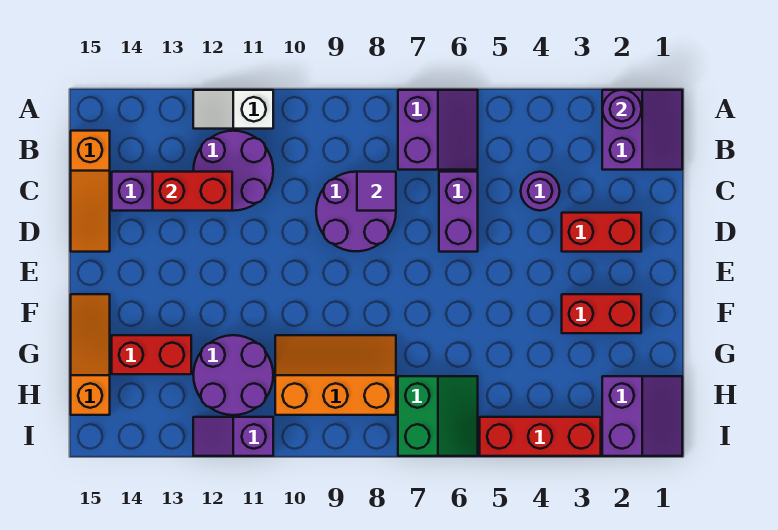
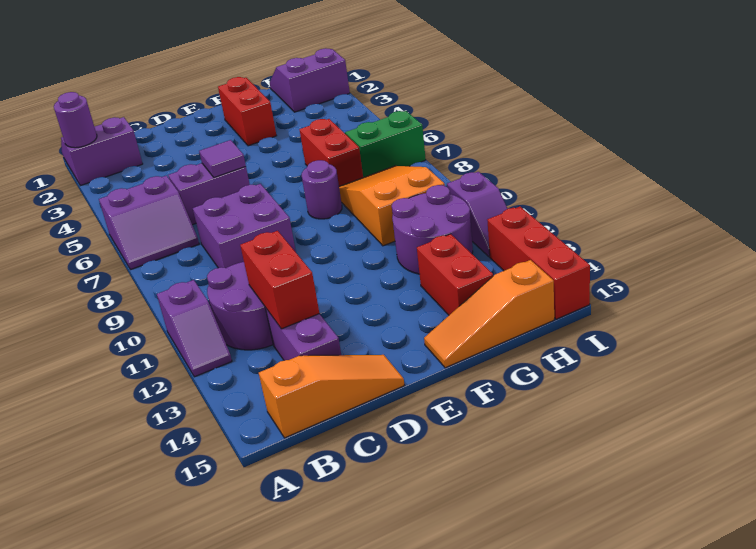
purple slope A6:B7 level 1 top 7 -> purple slope A6:B7 level 1 top 6
white slope A11:A12 level 1 top 11 -> purple slope A11:A12 level 1 top 11
purple round brick C4 level 1 -> purple round brick F8 level 1
purple round brick C8:D9 level 1 -> purple brick C8:D9 level 1
purple tile C8 level 2 -> purple tile D6 level 2
red brick D2:D3 level 1 -> red brick G6:G7 level 1
orange slope G8:H10 level 1 top H -> orange slope G8:H10 level 1 top 10
red brick I3:I5 level 1 -> red brick I13:I15 level 1

